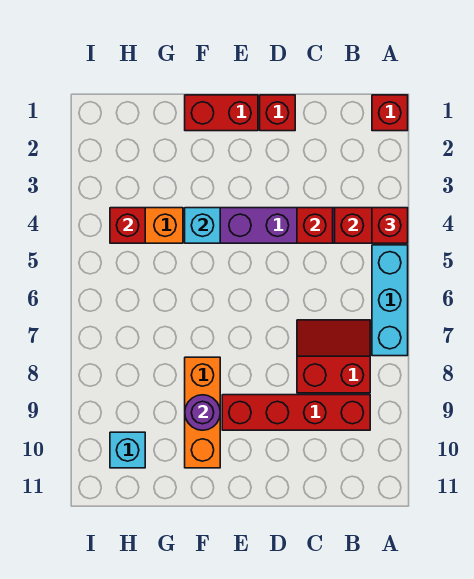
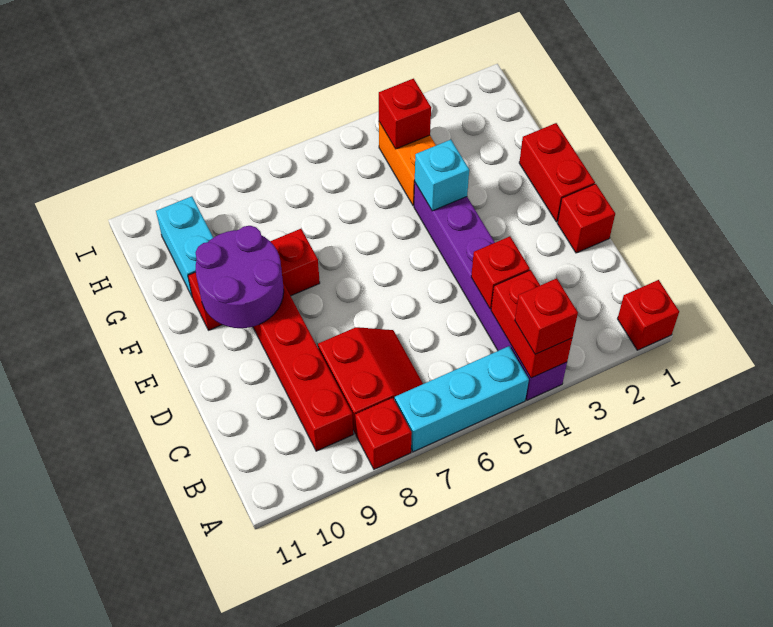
none -> red brick A8 level 1
orange brick F8:F10 level 1 -> red brick F8:F10 level 1
purple round brick F9 level 2 -> purple round brick E9:F10 level 2
cyan brick H10 level 1 -> cyan brick G10:H10 level 1

